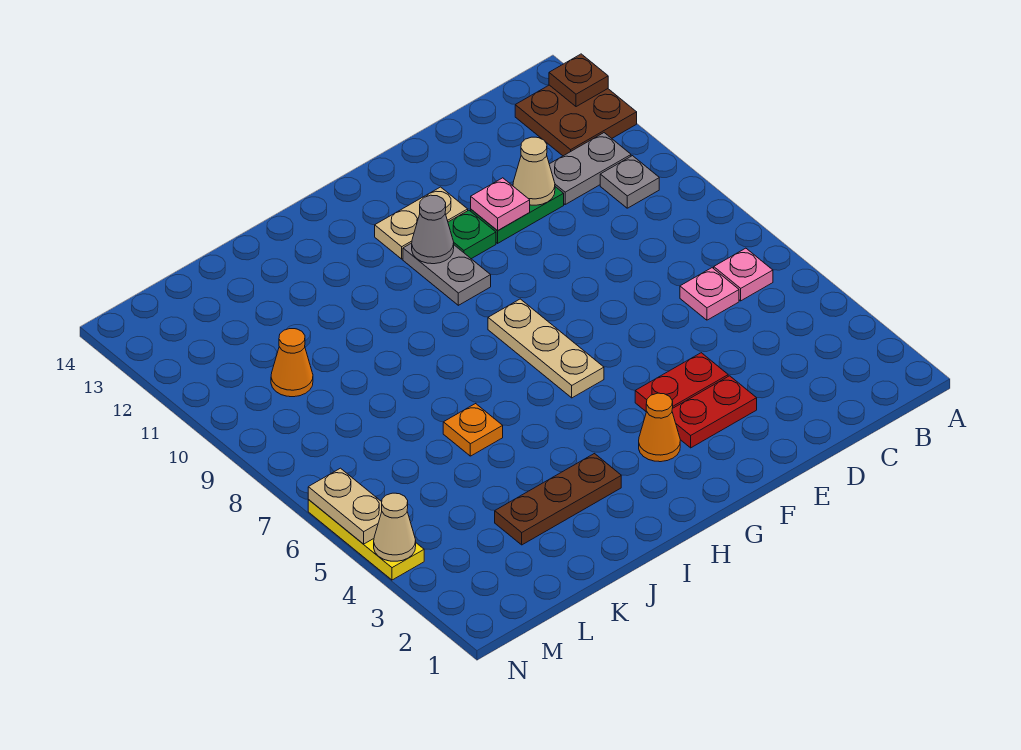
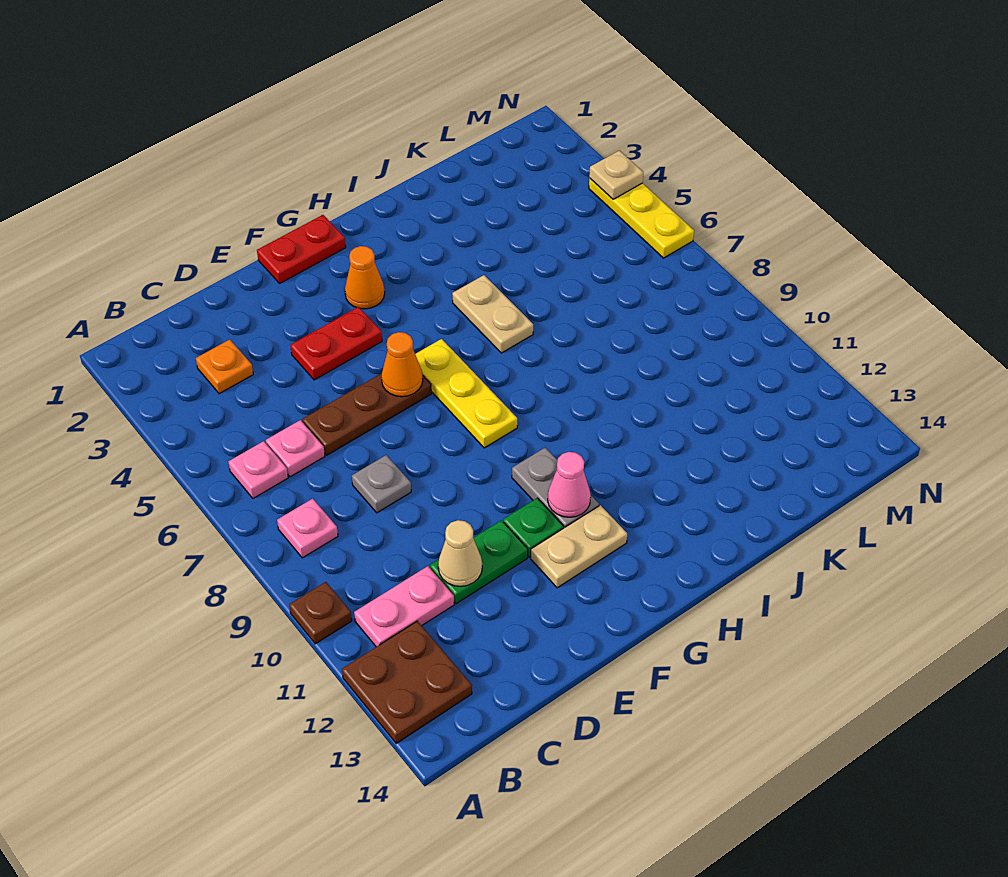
brown plate A13 level 2 -> brown plate A10 level 1
grey plate B10 level 1 -> grey plate D8 level 1
grey plate B11:C11 level 1 -> pink plate B11:C11 level 1
red plate E3:F3 level 1 -> red plate F1:G1 level 1
pink plate E11 level 2 -> pink plate B8 level 1
tan plate G6:G8 level 1 -> yellow plate G6:G8 level 1
grey cone G11 level 2 -> pink cone G11 level 2
brown plate I3:K3 level 1 -> brown plate D6:F6 level 1
orange plate J6 level 1 -> orange plate C3 level 1
orange cone L10 level 1 -> orange cone F6 level 2
tan cone N4 level 2 -> tan plate N4 level 2
tan plate N5:N6 level 2 -> tan plate I5:I6 level 1

